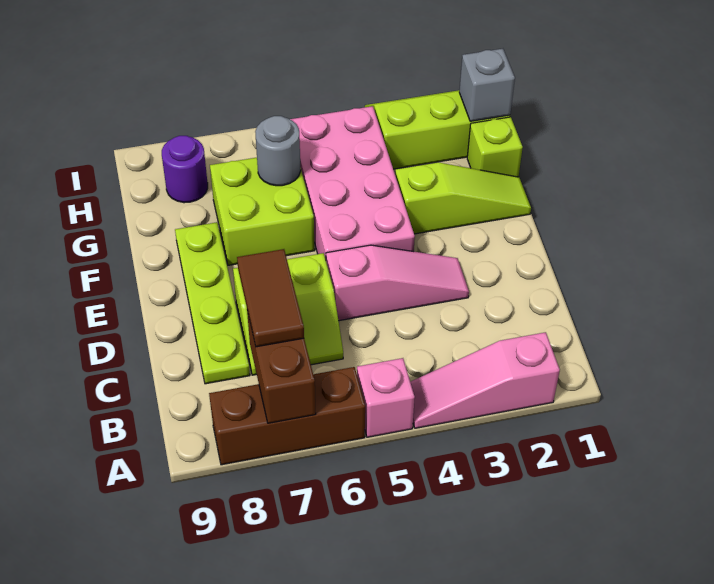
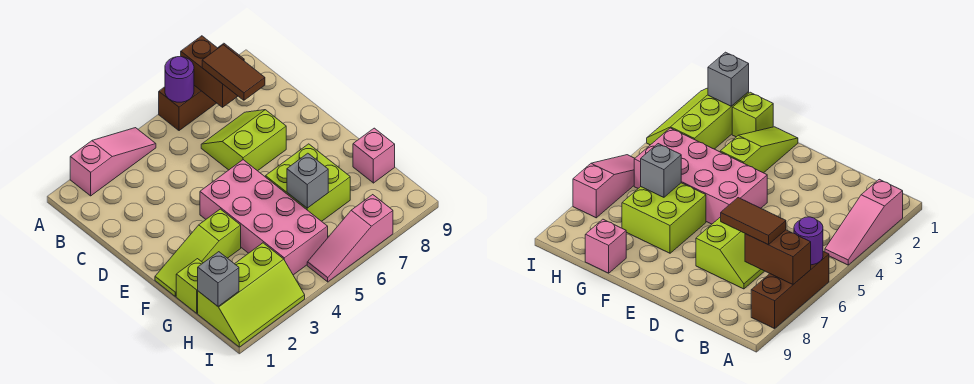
pink brick A5 level 1 -> pink brick G9 level 1
lime plate C8:F8 level 1 -> none
pink slope D3:D5 level 1 top 5 -> pink slope I5:I7 level 1 top 7
grey round brick G6 level 2 -> grey brick G6 level 2
purple round brick H8 level 1 -> purple round brick A6 level 2

